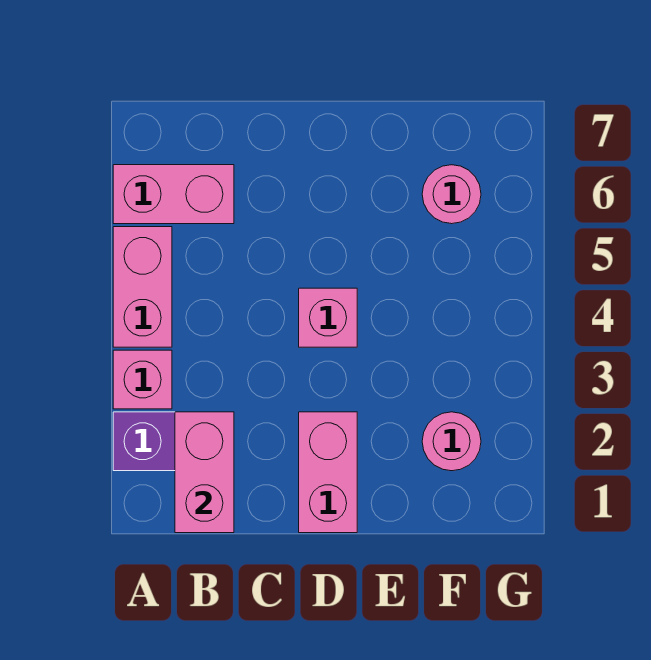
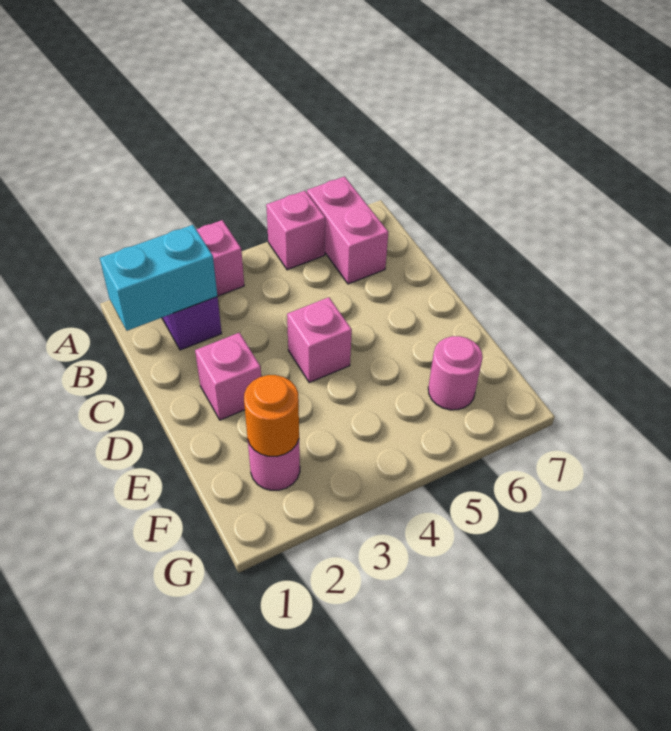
pink brick A4:A5 level 1 -> pink brick A5 level 1
pink brick B1:B2 level 2 -> cyan brick B1:B2 level 2
pink brick D1:D2 level 1 -> pink brick D2 level 1
none -> orange round brick F2 level 2

